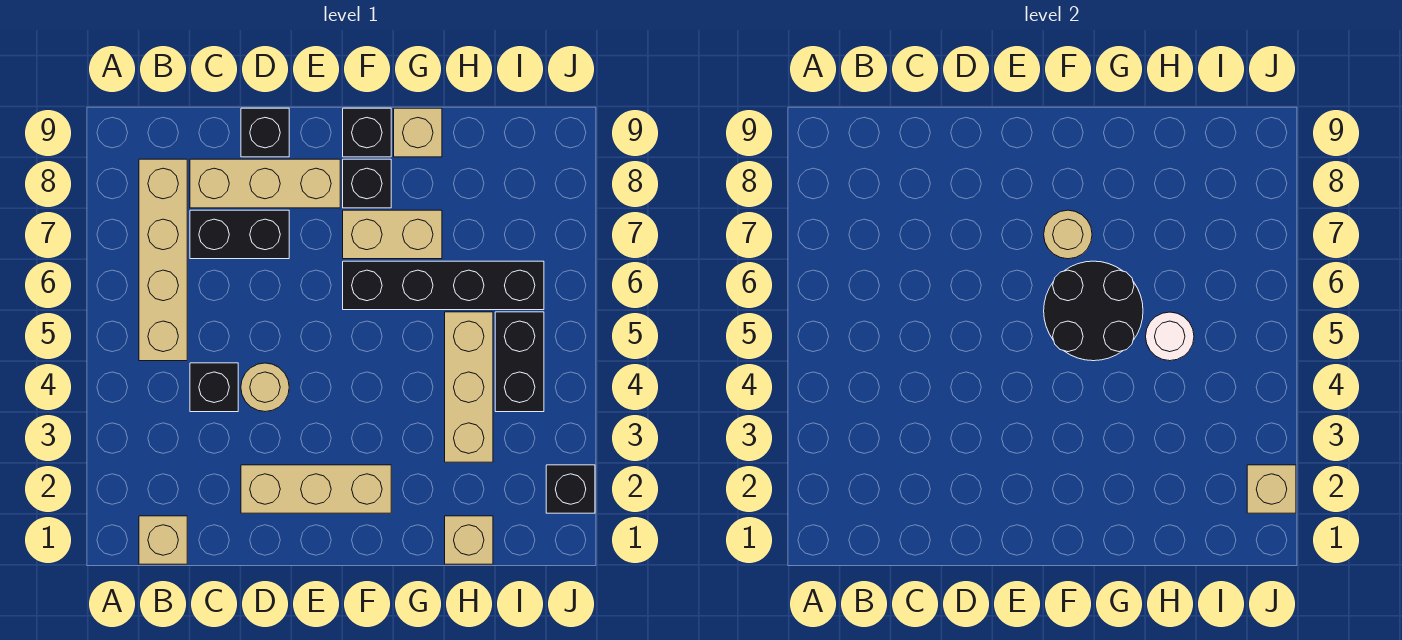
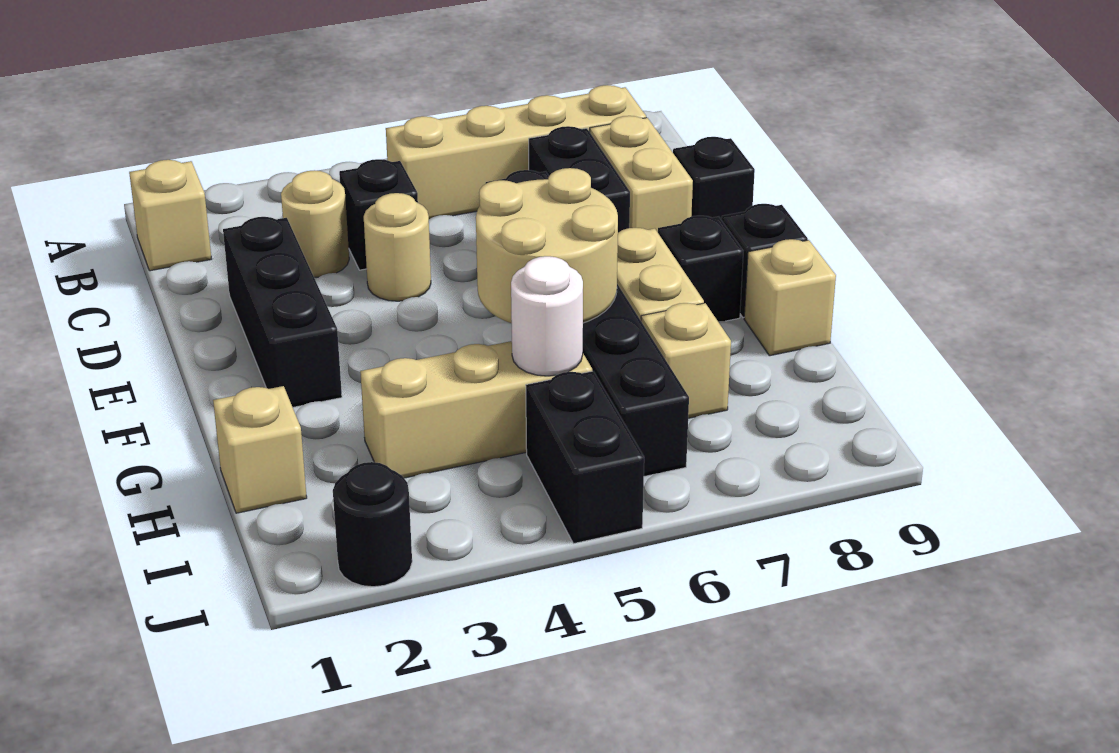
tan brick C8:E8 level 1 -> tan brick C8:D8 level 1
tan brick D2:F2 level 1 -> black brick D2:F2 level 1
black round brick F5:G6 level 2 -> tan round brick F5:G6 level 2
black brick F6:I6 level 1 -> black brick D6:I6 level 1
tan round brick F7 level 2 -> tan round brick C3 level 1
black brick I4:I5 level 1 -> black brick I5:J5 level 1
black brick J2 level 1 -> black round brick J2 level 1
tan brick J2 level 2 -> tan brick H7 level 1

